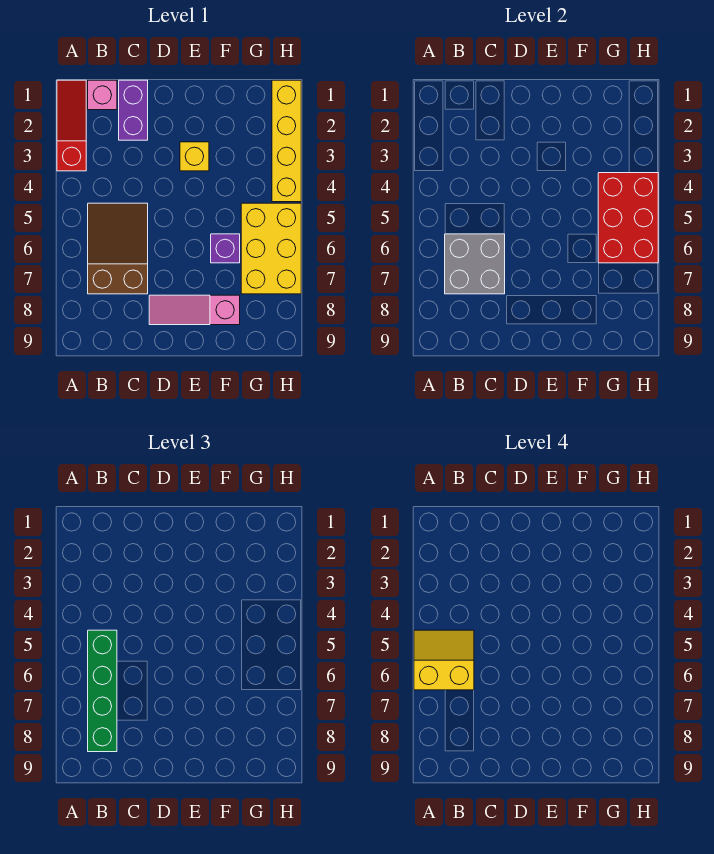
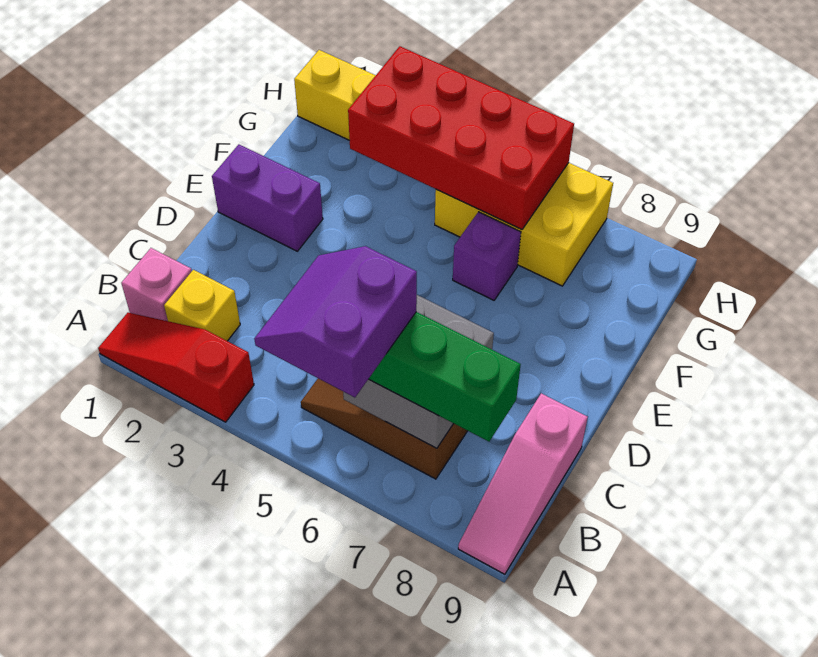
yellow slope A5:B6 level 4 top 6 -> purple slope A5:B6 level 4 top 6
purple brick C1:C2 level 1 -> purple brick E1:E2 level 1
pink slope D8:F8 level 1 top F -> pink slope A9:C9 level 1 top C
yellow brick E3 level 1 -> yellow brick B2 level 1
red brick G4:H6 level 2 -> red brick G3:H6 level 2

